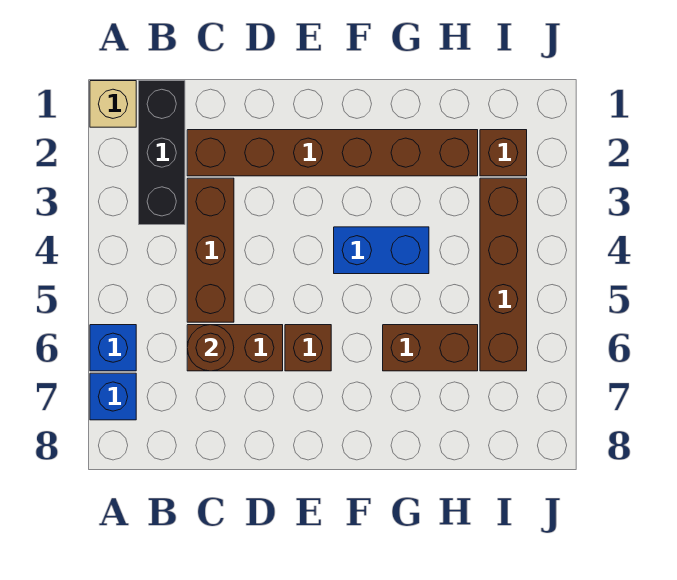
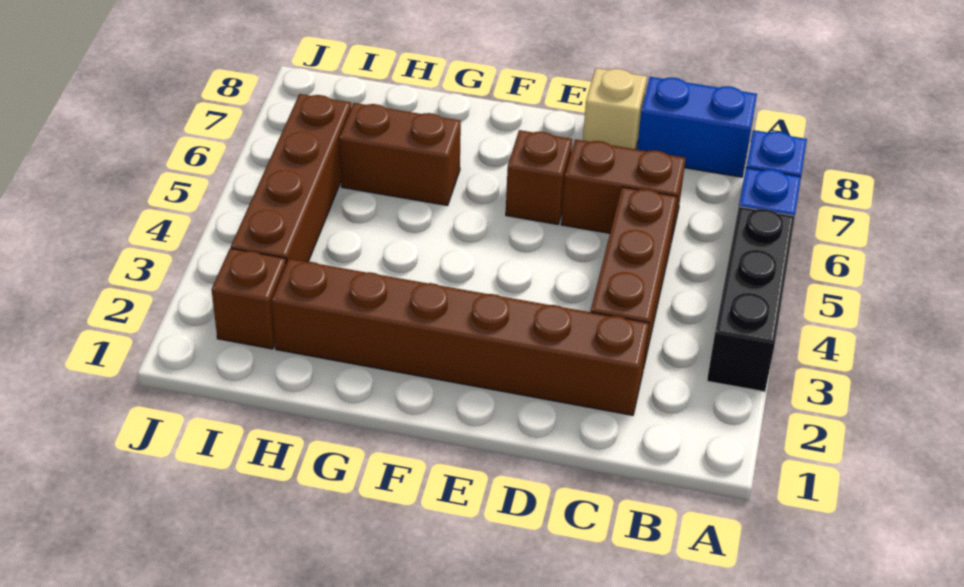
tan brick A1 level 1 -> tan brick D8 level 1
black brick B1:B3 level 1 -> black brick A3:A5 level 1
brown round brick C6 level 2 -> none
blue brick F4:G4 level 1 -> blue brick B8:C8 level 1

